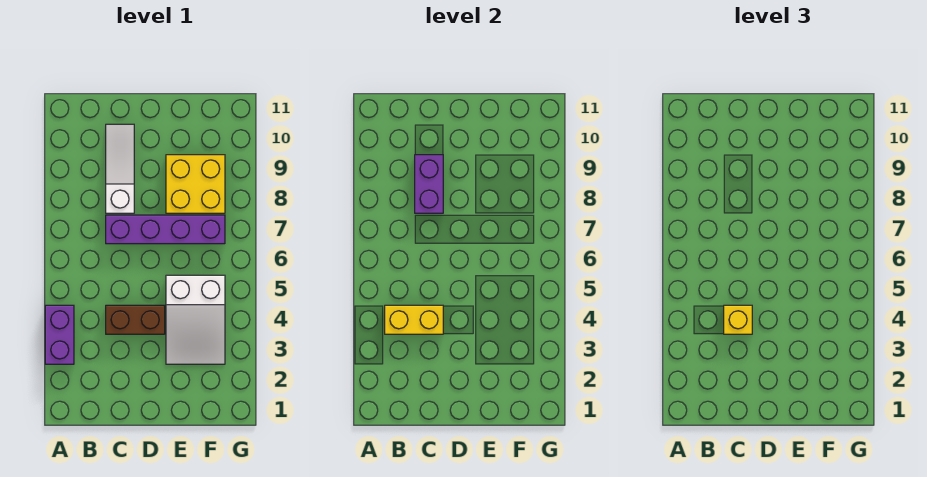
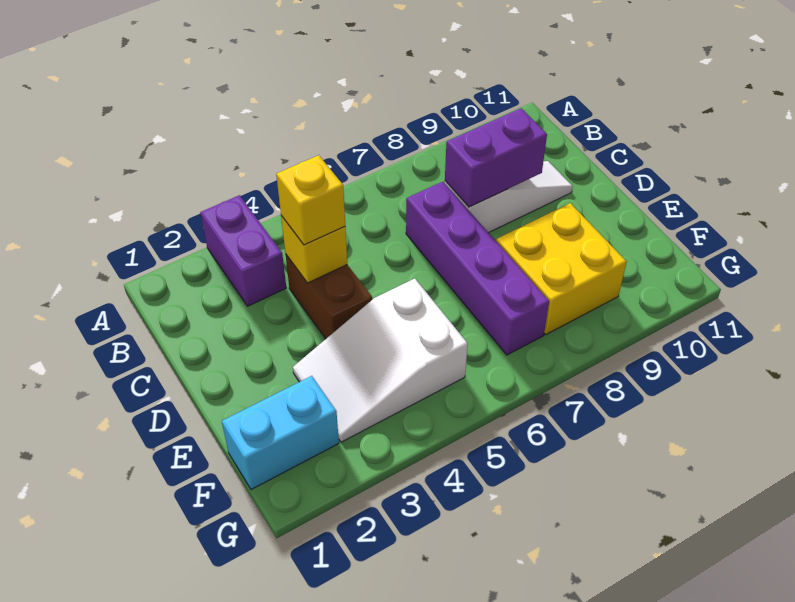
purple brick A3:A4 level 1 -> purple brick A3:B3 level 1
yellow brick B4:C4 level 2 -> yellow brick C4 level 2
none -> cyan brick F1:F2 level 1

